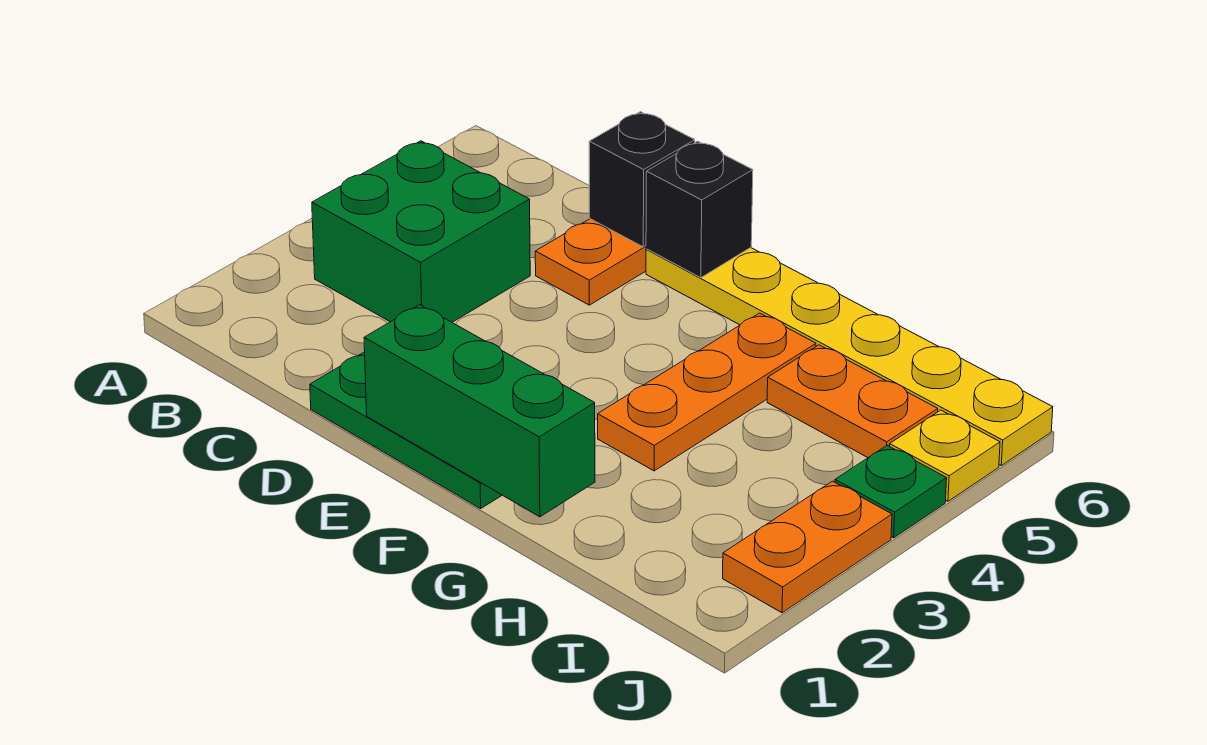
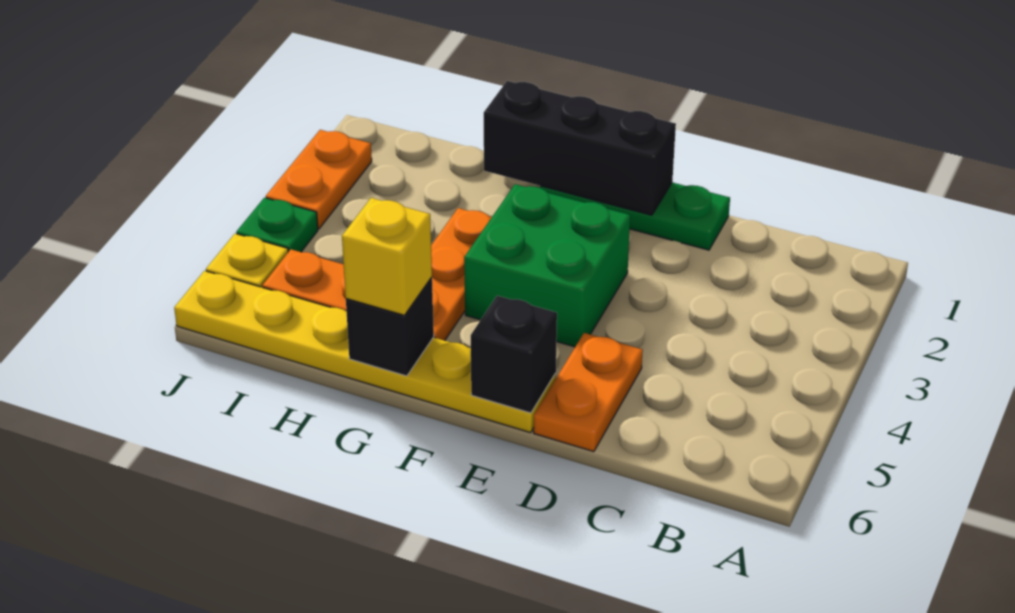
green brick B3:C4 level 1 -> green brick E3:F4 level 1
black brick D6 level 2 -> black brick G6 level 2
green brick E1:G1 level 2 -> black brick E1:G1 level 2
none -> yellow brick G6 level 3

